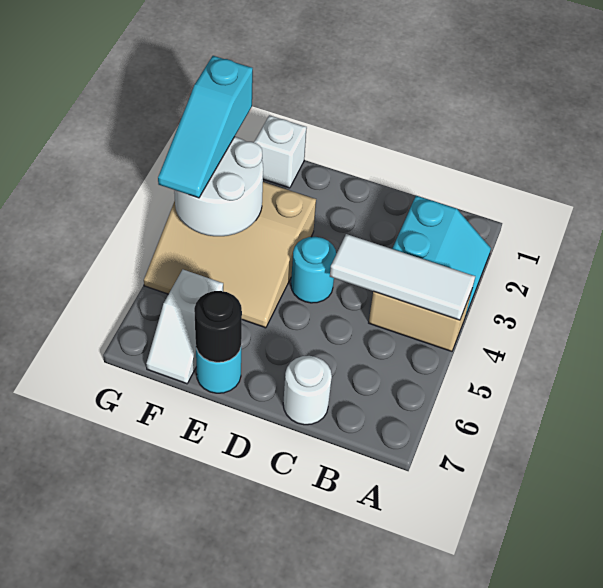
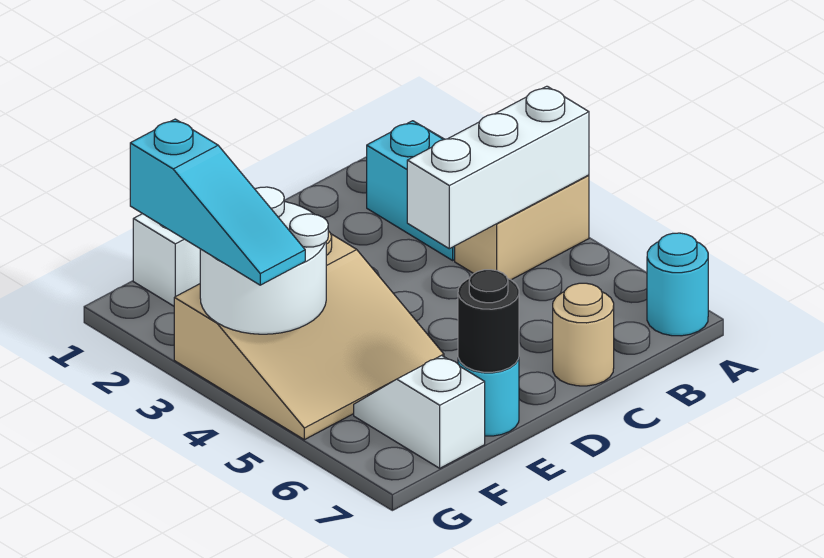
white tile A4:C4 level 2 -> white brick A4:C4 level 2
white round brick C7 level 1 -> tan round brick C7 level 1
cyan round brick D4 level 1 -> cyan round brick A7 level 1
white slope F6:F7 level 1 top 6 -> white slope F6:F7 level 1 top 7

